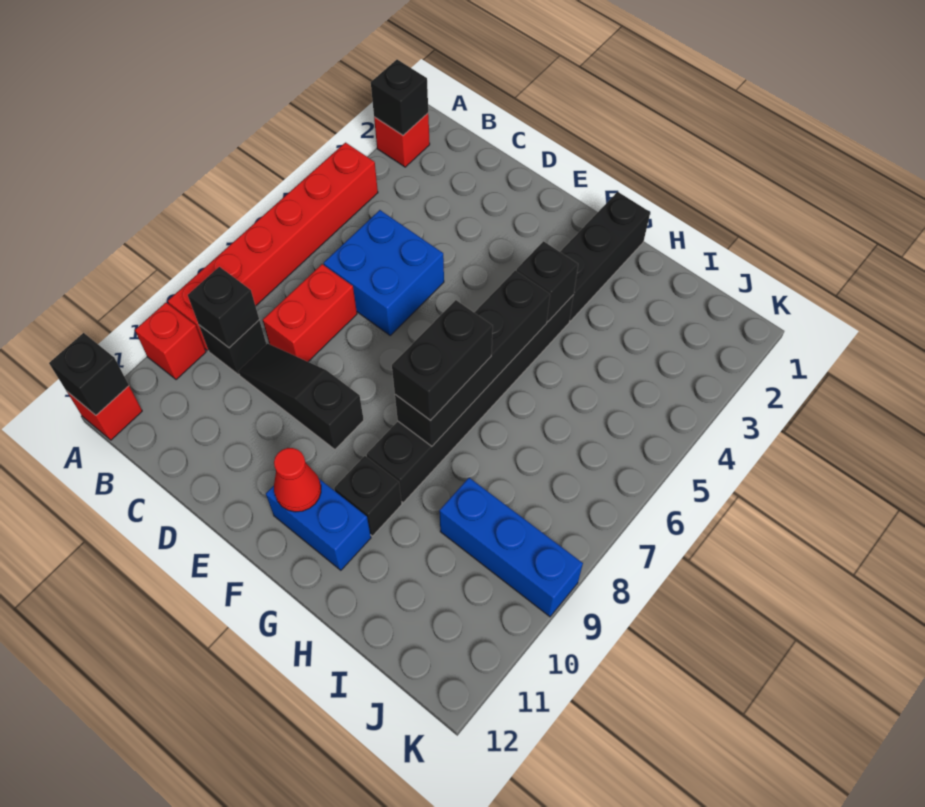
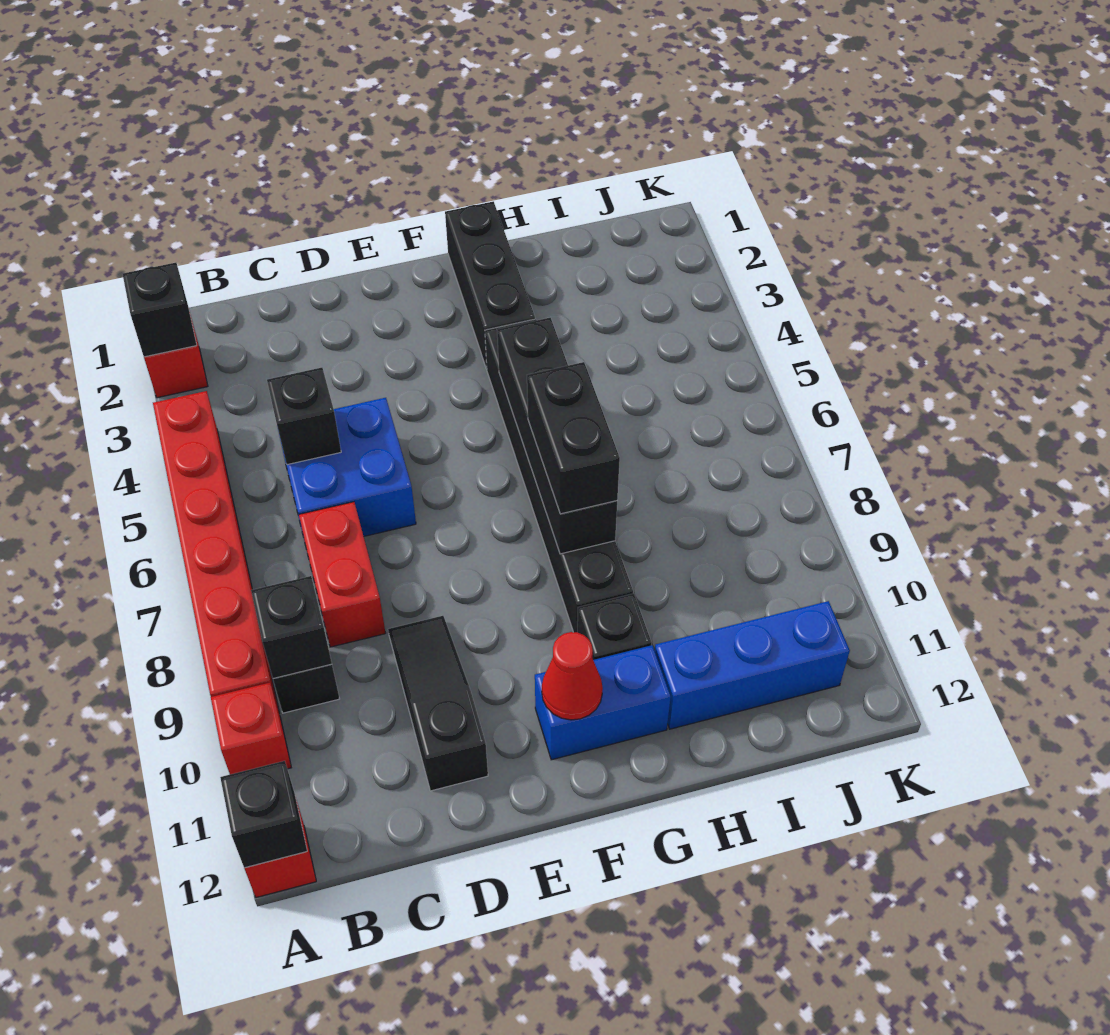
black slope C9:E9 level 1 top E -> black slope D9:D11 level 1 top 11
black brick G4 level 2 -> black brick C5 level 2
blue brick I9:K9 level 1 -> blue brick H11:J11 level 1

